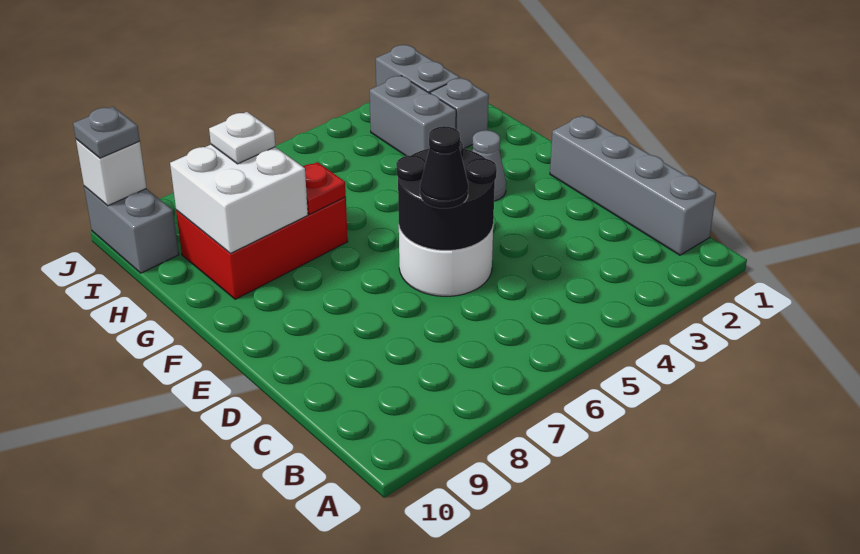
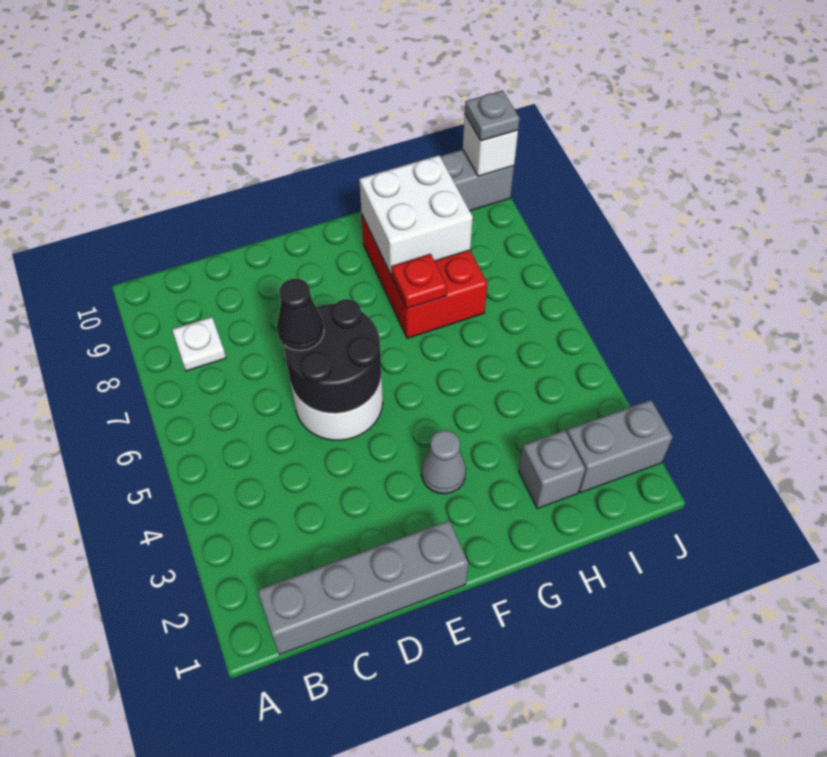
grey brick H3:I3 level 1 -> none
white plate H8 level 3 -> white plate B8 level 1

